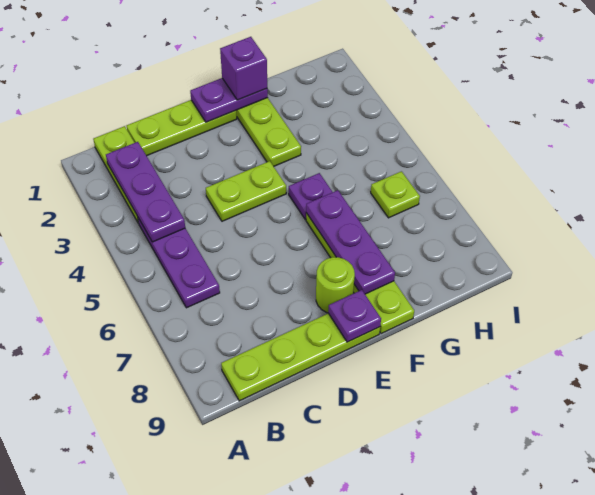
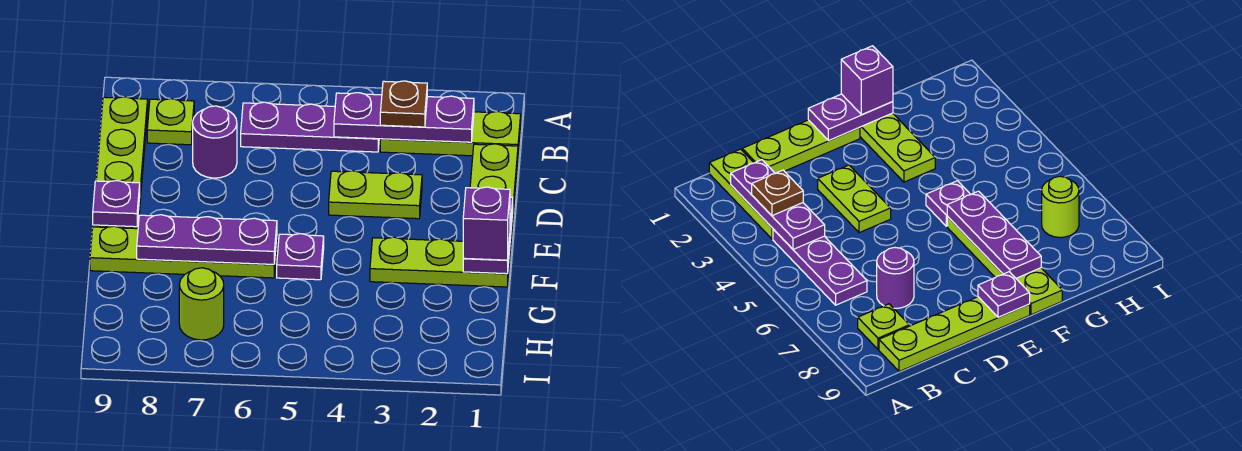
none -> brown plate B3 level 3
none -> purple round brick C7 level 1
lime plate D4:E4 level 1 -> lime plate D3:D4 level 1
lime round brick E8 level 1 -> lime round brick H7 level 1
lime plate H6 level 1 -> lime plate B8 level 1

